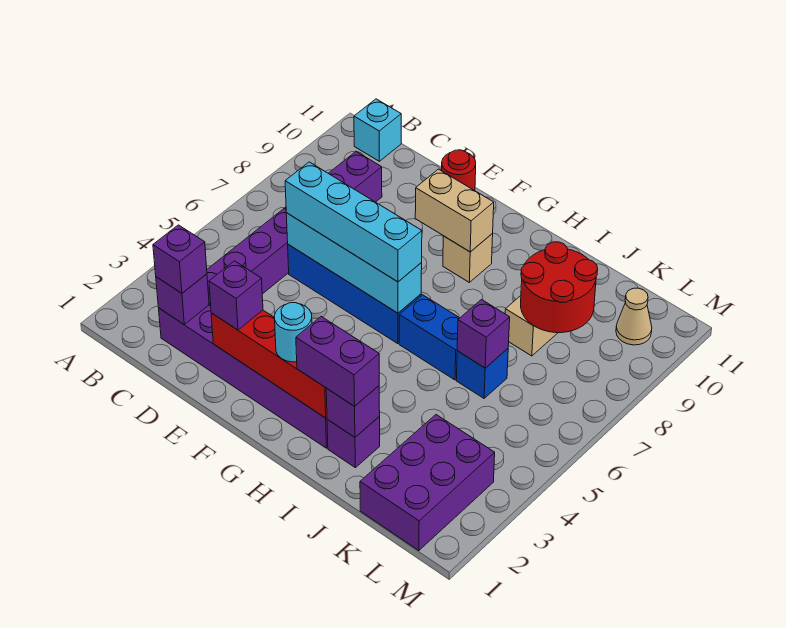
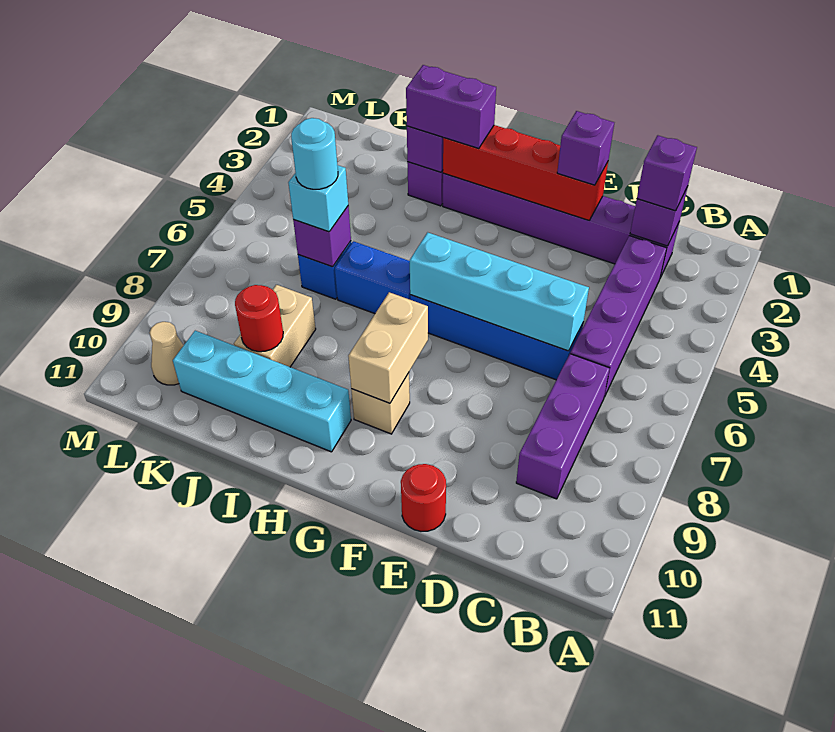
cyan brick B11 level 1 -> cyan brick J6 level 3
cyan brick D6:G6 level 3 -> cyan brick H10:K10 level 1
tan brick F9:G9 level 2 -> tan brick G8:G9 level 2
cyan round brick G2 level 3 -> cyan round brick J6 level 4
red round brick J8:K9 level 2 -> red round brick J9 level 2
purple brick K1:L3 level 1 -> none

